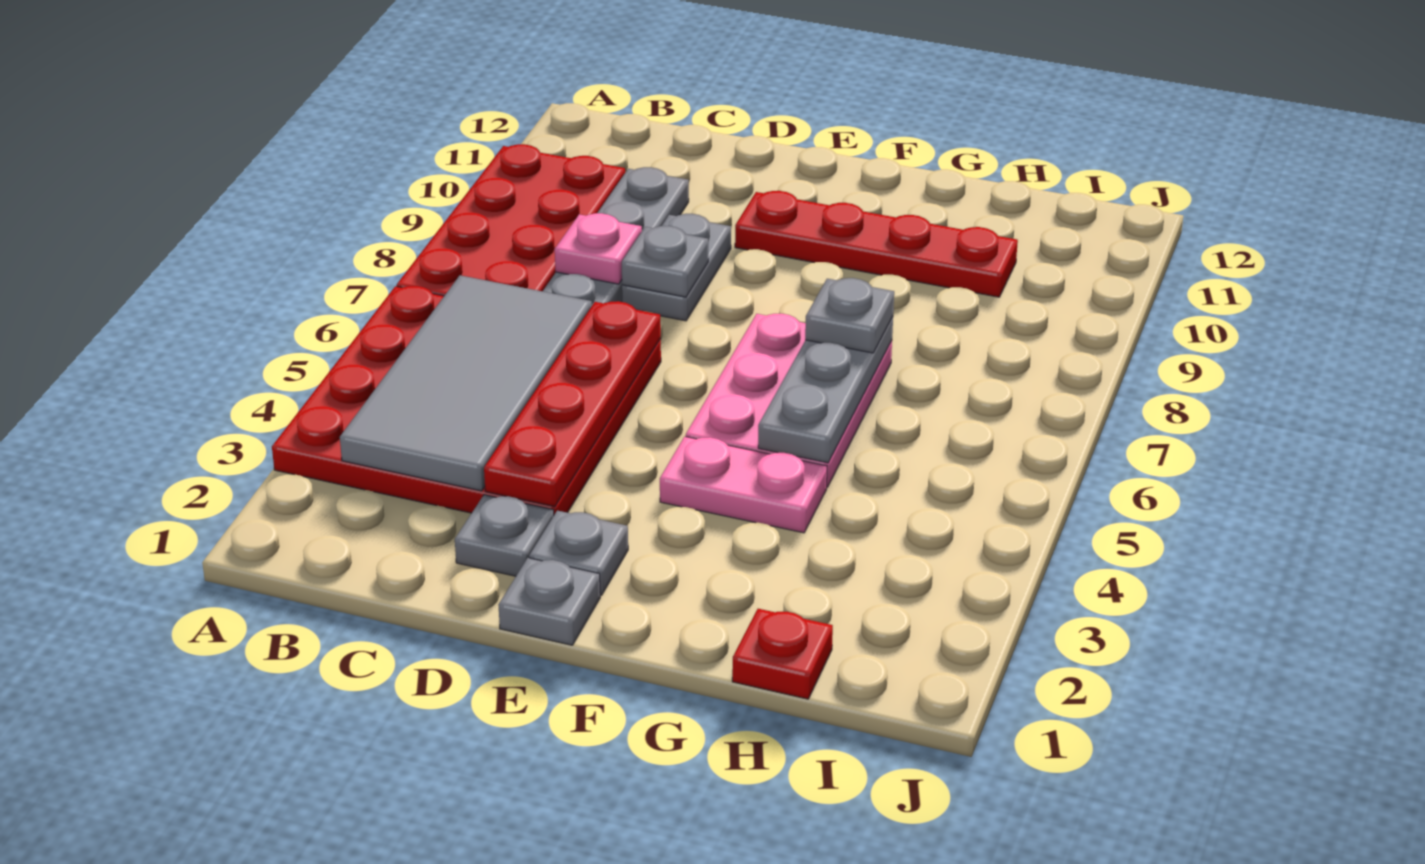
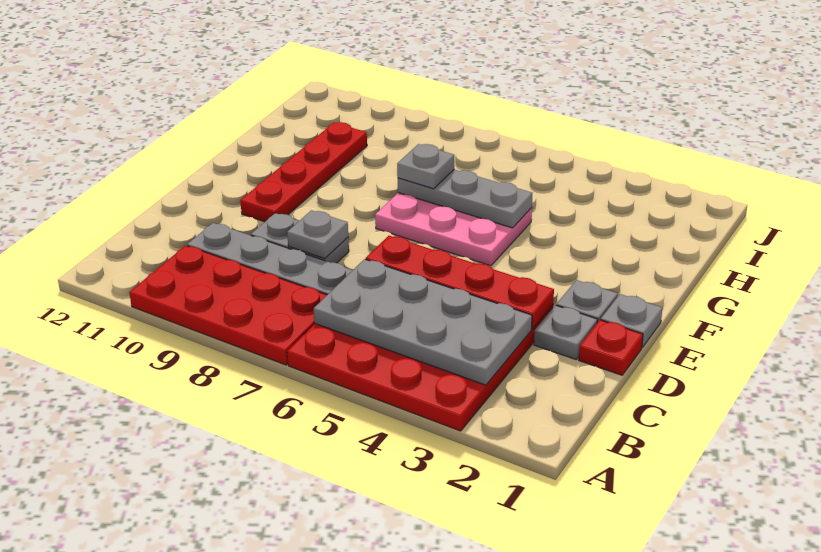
grey tile B3:C6 level 2 -> grey plate B3:C6 level 2
pink plate C8 level 2 -> none
pink plate F4:G4 level 1 -> none
red plate H1 level 1 -> red plate D1 level 1

